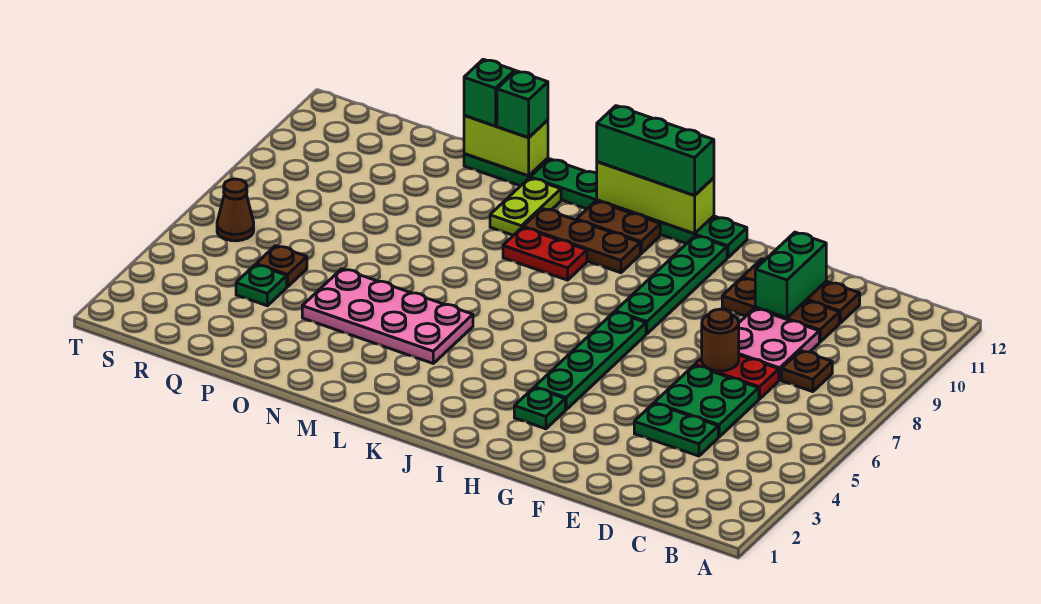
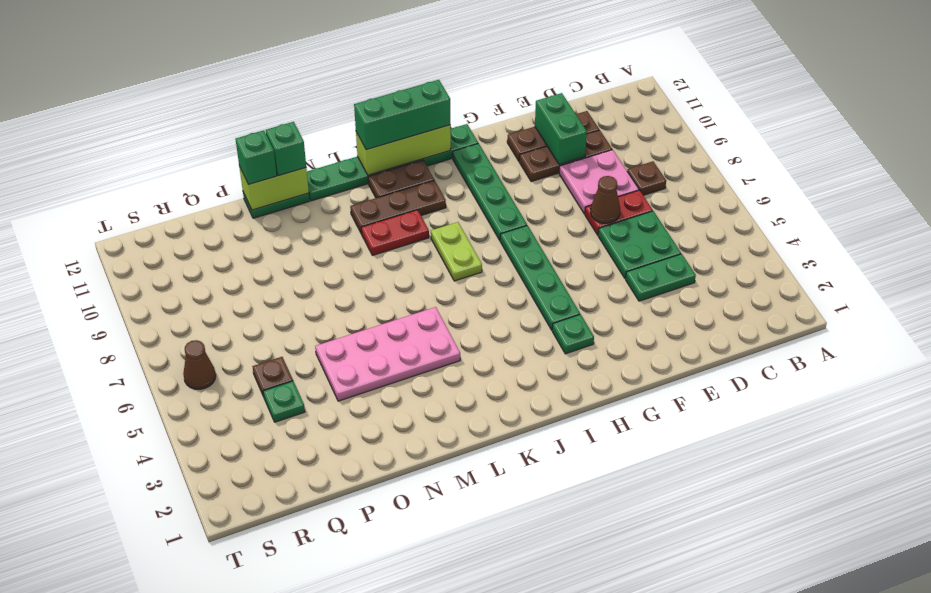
brown round brick E7 level 2 -> brown cone E7 level 2
lime plate M10:M11 level 1 -> lime plate J7:J8 level 1

